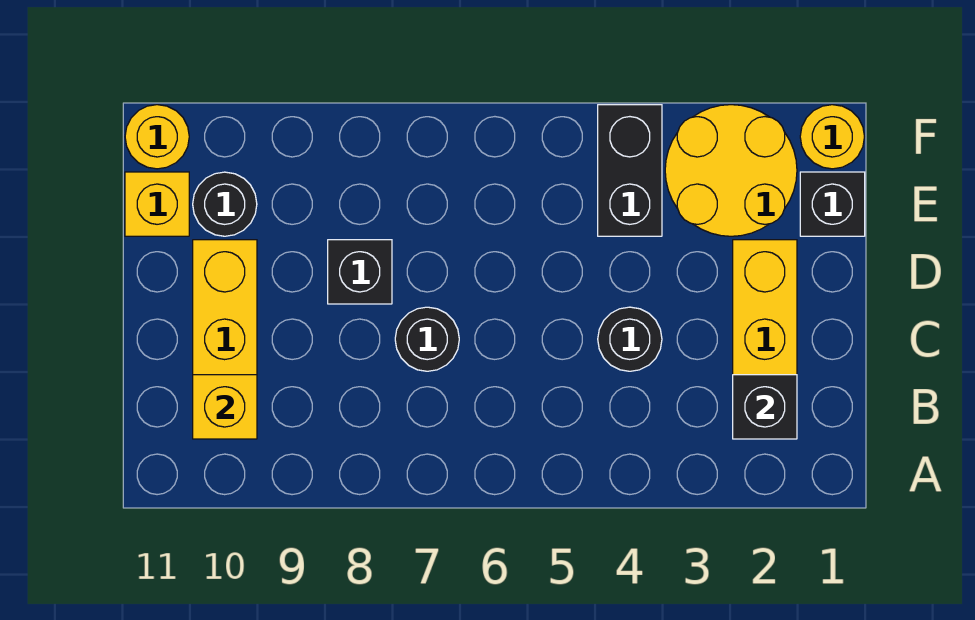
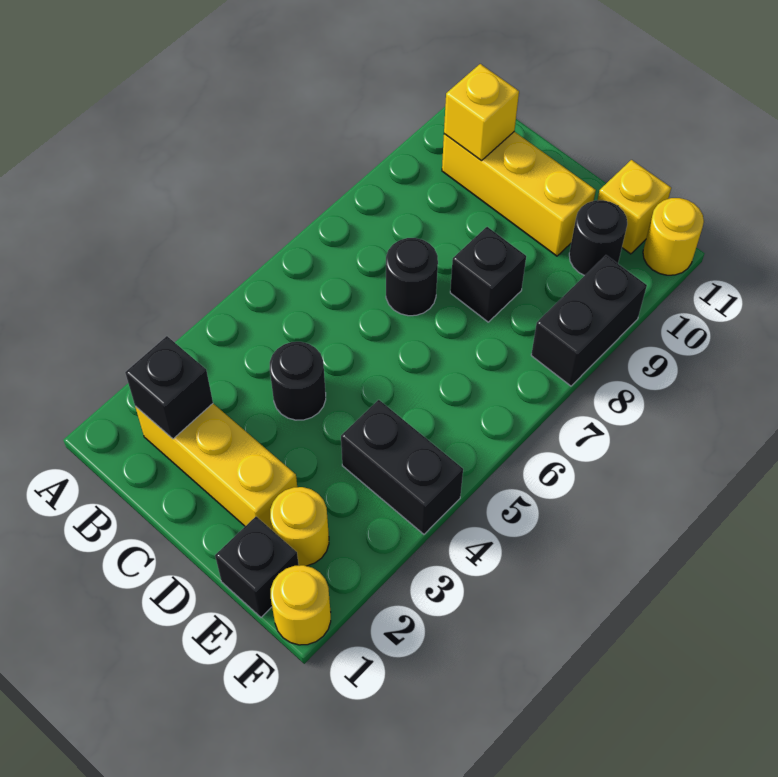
yellow round brick E2:F3 level 1 -> yellow round brick E2 level 1
none -> black brick F8:F9 level 1

